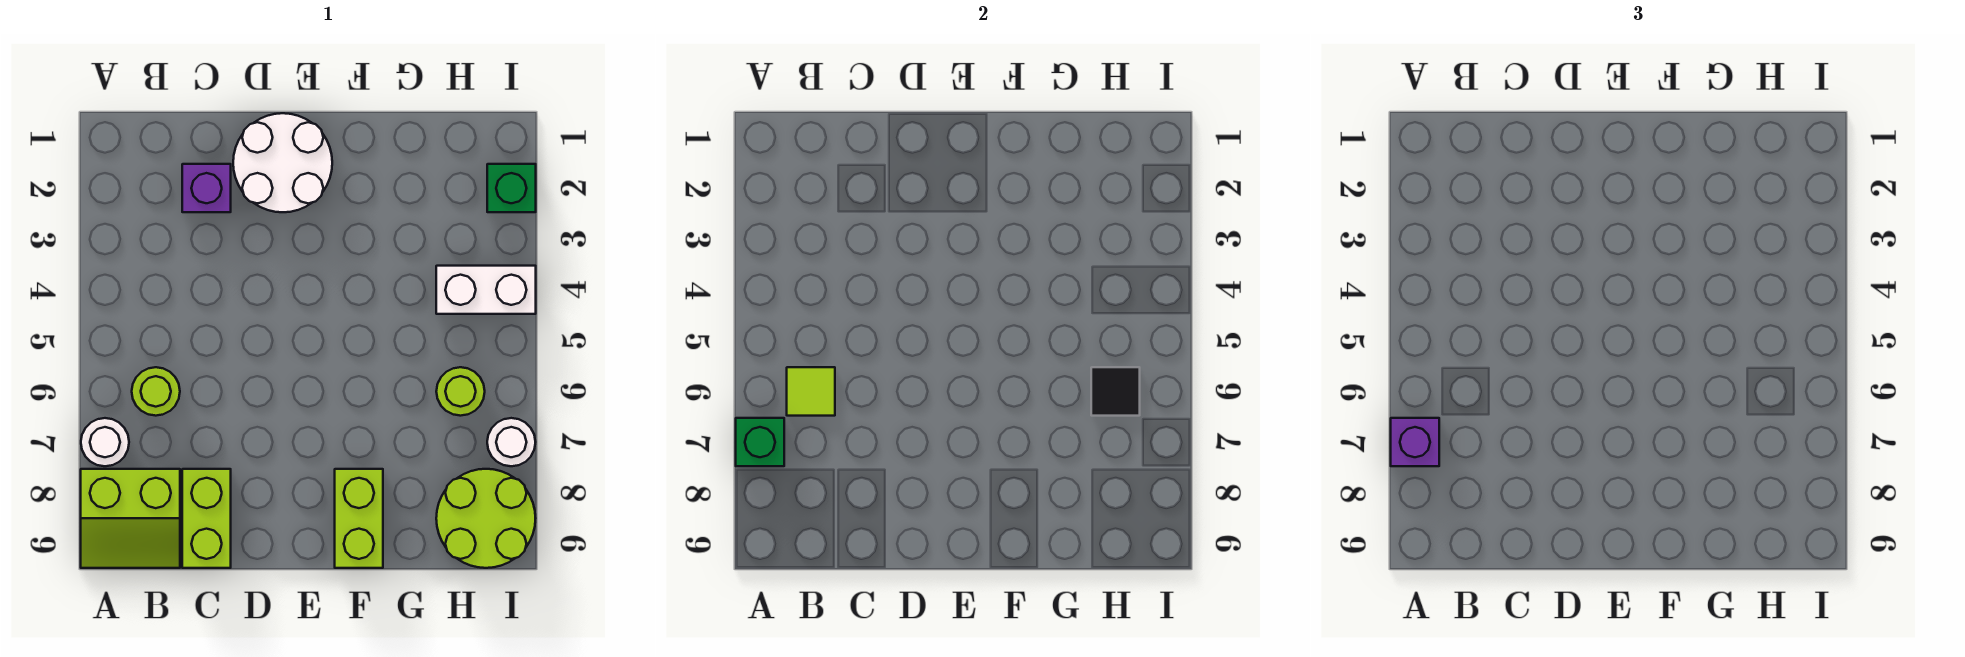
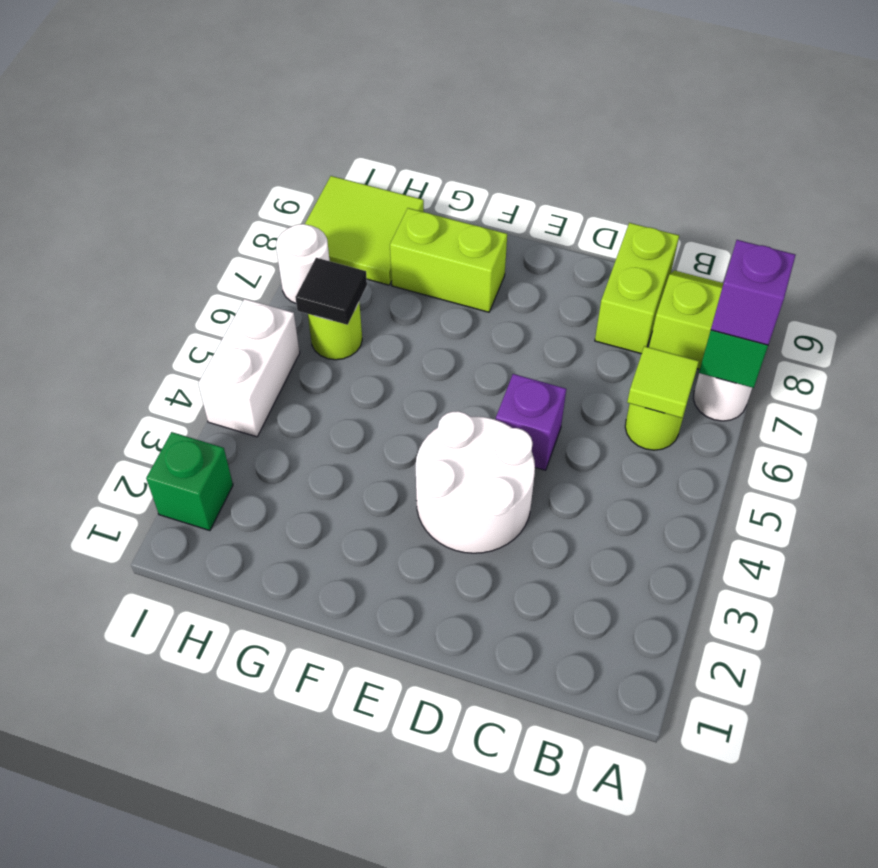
purple brick C2 level 1 -> purple brick D5 level 1
white round brick D1:E2 level 1 -> white round brick D3:E4 level 1
lime brick F8:F9 level 1 -> lime brick F8:G8 level 1
white brick H4:I4 level 1 -> white brick I4:I5 level 1
lime round brick H8:I9 level 1 -> lime tile H8:I9 level 1

